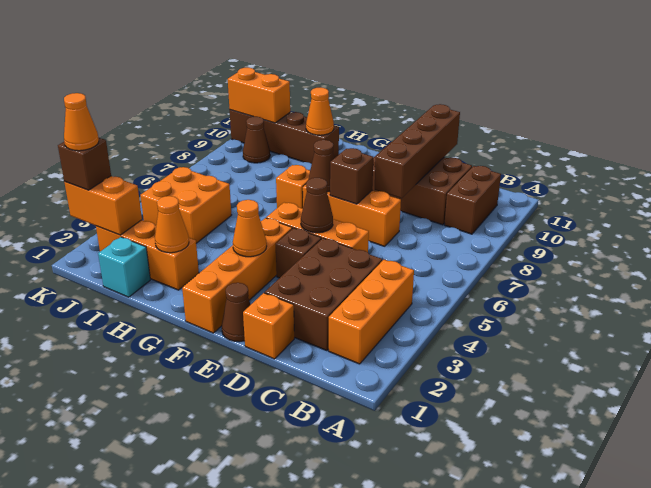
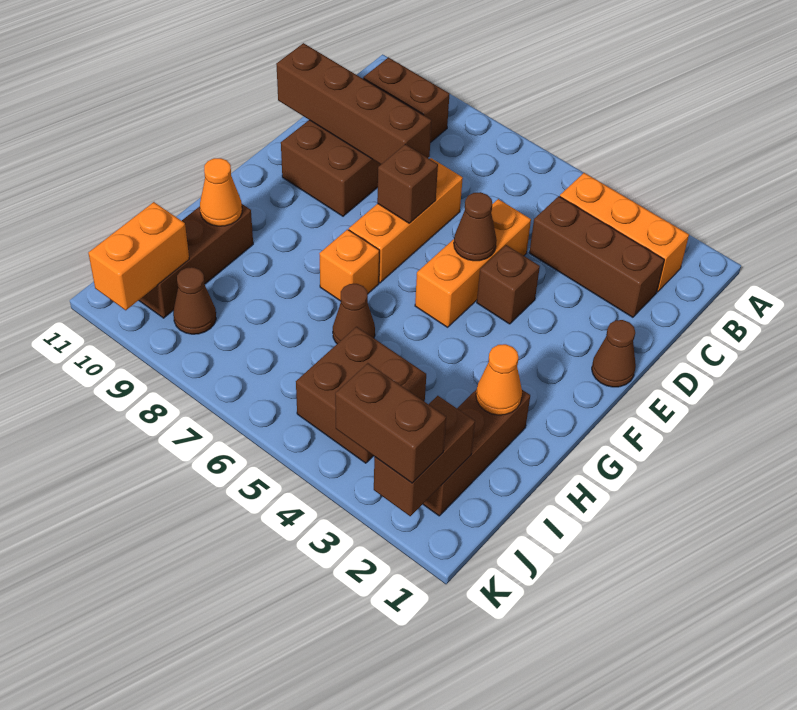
brown brick C2:D4 level 1 -> brown brick C2:C4 level 1
orange brick D1 level 1 -> none
orange brick F1:F4 level 1 -> none
orange cone F3 level 2 -> none
brown cone F7 level 2 -> brown cone H6 level 1
orange brick H2:J2 level 1 -> brown brick H2:J2 level 1
brown brick H10:K10 level 1 -> brown brick H10:J10 level 1
cyan brick I1 level 1 -> none
orange brick I4:J5 level 1 -> brown brick I4:J5 level 1
orange brick J2:K2 level 2 -> brown brick J2:K2 level 2
brown brick K2 level 3 -> brown brick K2:K3 level 3
orange cone K2 level 4 -> none

